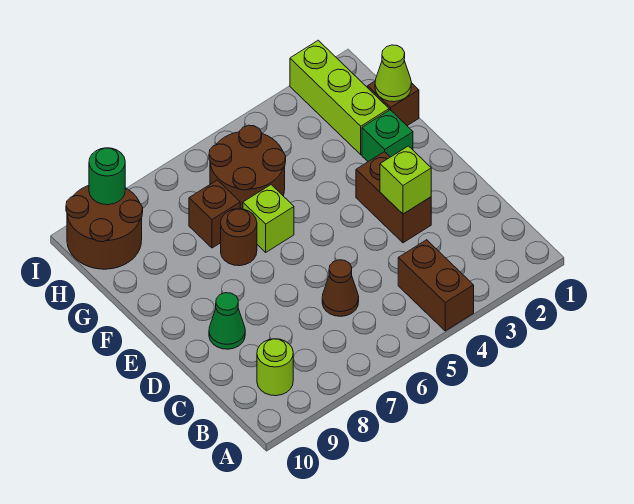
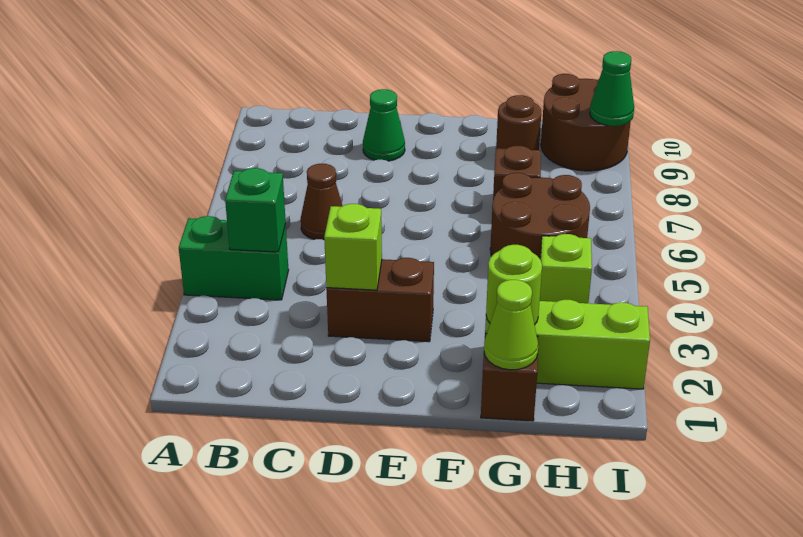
brown brick A4:B4 level 1 -> green brick A4:B4 level 1
lime round brick B9 level 1 -> lime round brick G2 level 2
green brick F2 level 1 -> green brick B4 level 2
lime brick F6 level 1 -> lime brick H4 level 1
brown round brick F7 level 1 -> brown round brick G9 level 1
green round brick I9 level 2 -> green cone I9 level 2

